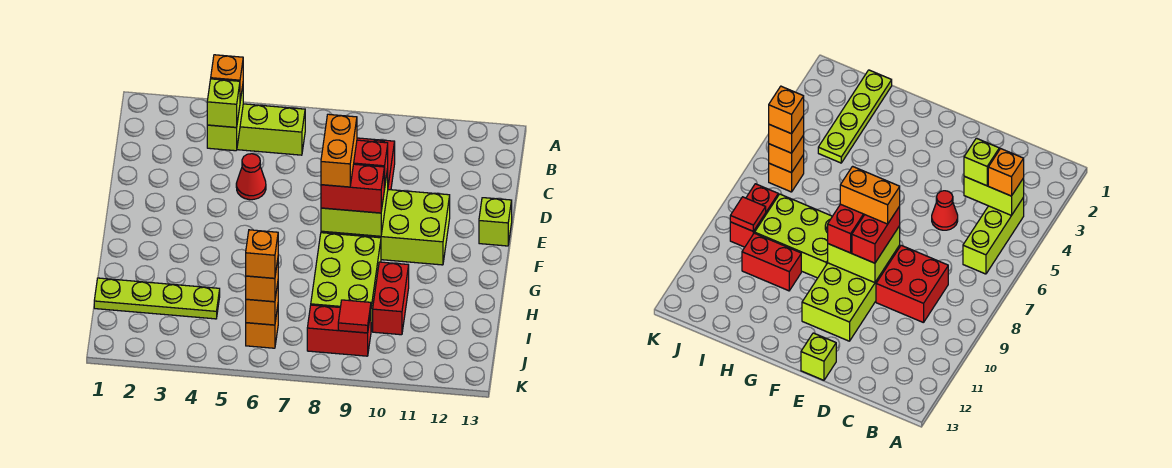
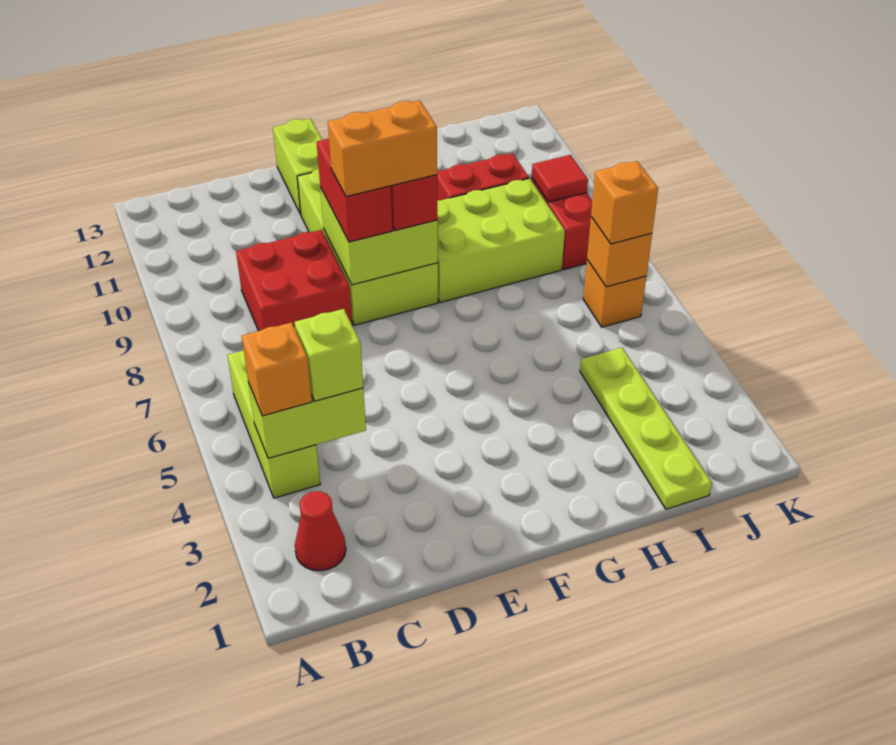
red cone D5 level 1 -> red cone B2 level 1
lime brick E13 level 1 -> lime brick E12:E13 level 1
orange brick J6 level 4 -> none

